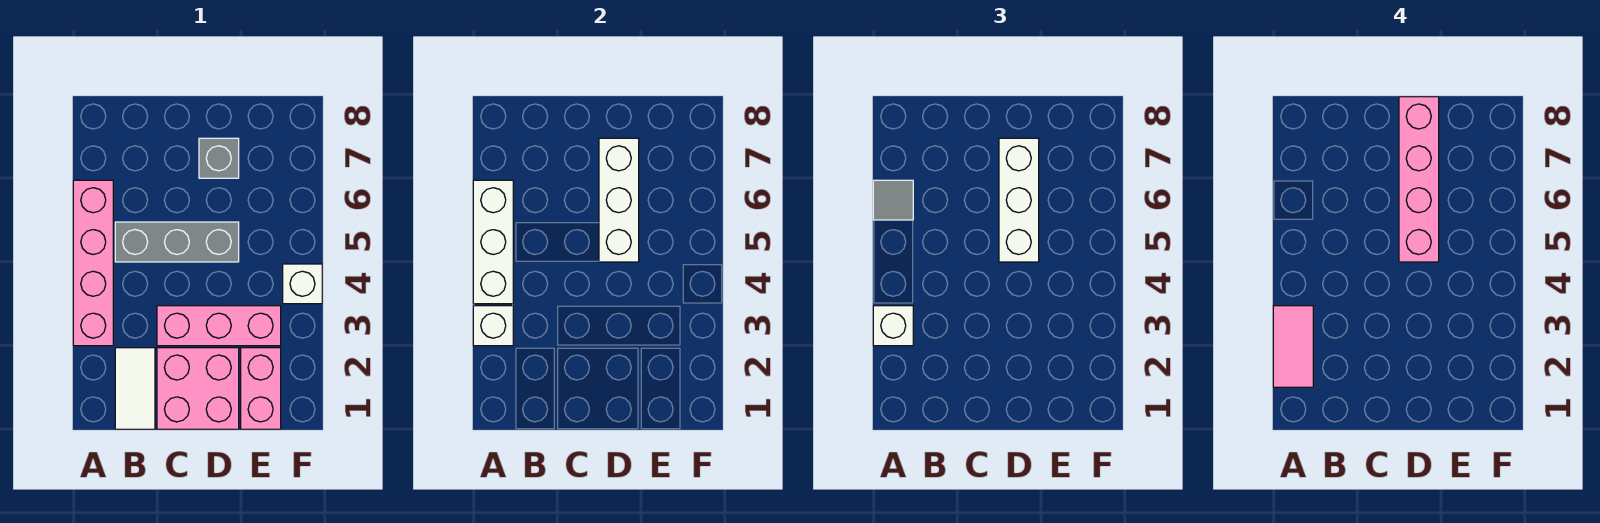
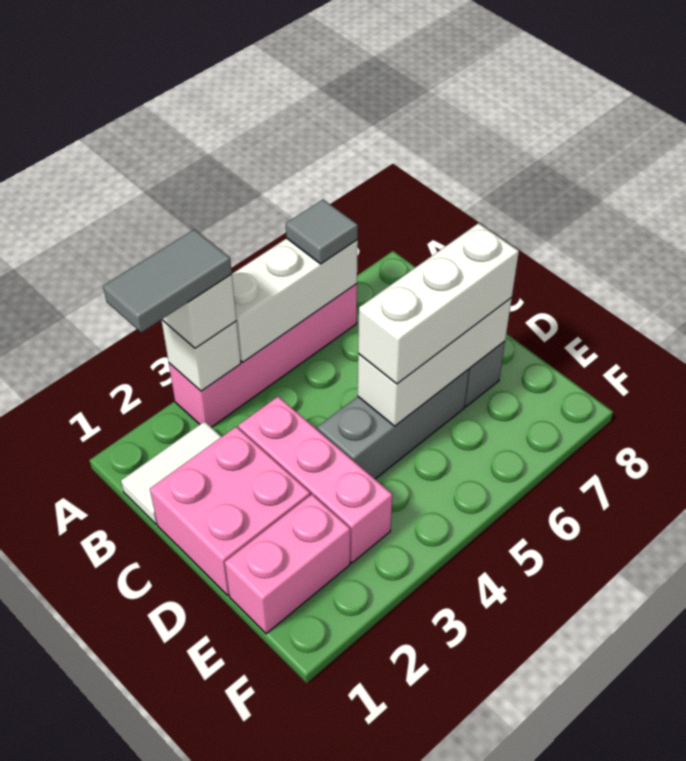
pink tile A2:A3 level 4 -> grey tile A2:A3 level 4
grey brick B5:D5 level 1 -> grey brick D4:D6 level 1
pink brick D5:D8 level 4 -> none
white brick F4 level 1 -> none

